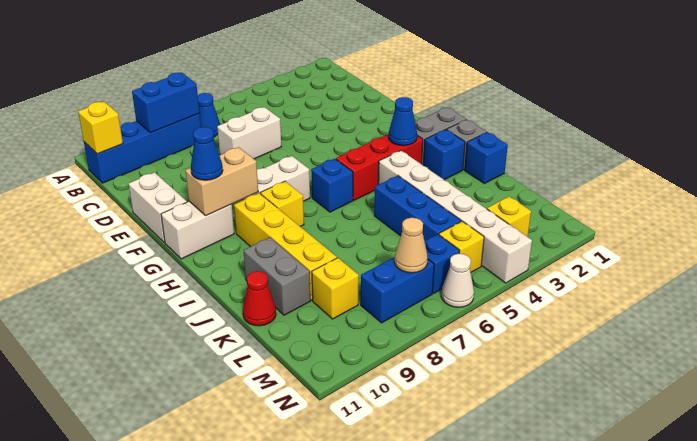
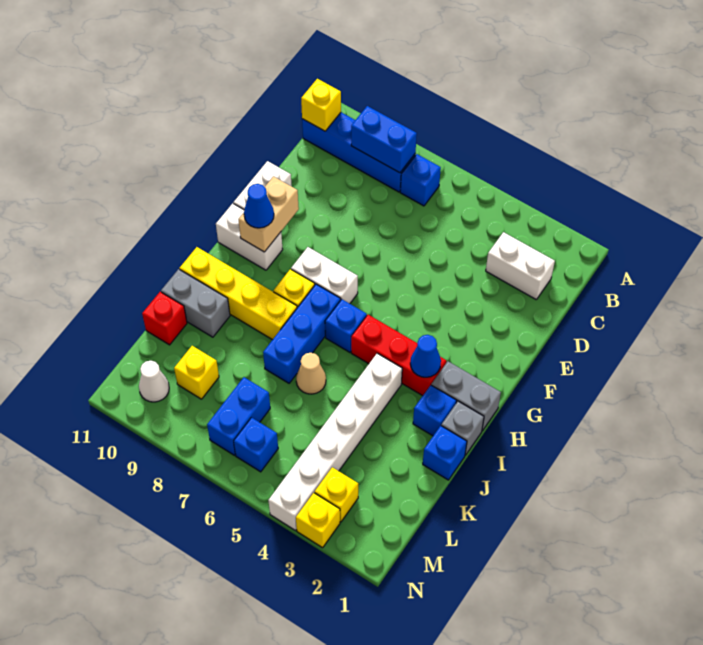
blue cone B7 level 1 -> blue brick B7 level 1
white brick D6:D7 level 1 -> white brick C2:C3 level 1
tan brick G9:G10 level 2 -> tan brick F10:G10 level 2
yellow brick H9:K9 level 1 -> yellow brick I8:I11 level 1
blue brick J5:L5 level 1 -> blue brick H7:J7 level 1
grey brick J10:K10 level 1 -> grey brick J10:J11 level 1
red cone K11 level 1 -> red brick K11 level 1
yellow brick M5 level 1 -> yellow brick N3 level 1
blue brick M7:M8 level 1 -> blue brick L7:M7 level 1
tan cone M7 level 2 -> tan cone J6 level 1
white cone N6 level 1 -> white cone M10 level 1

